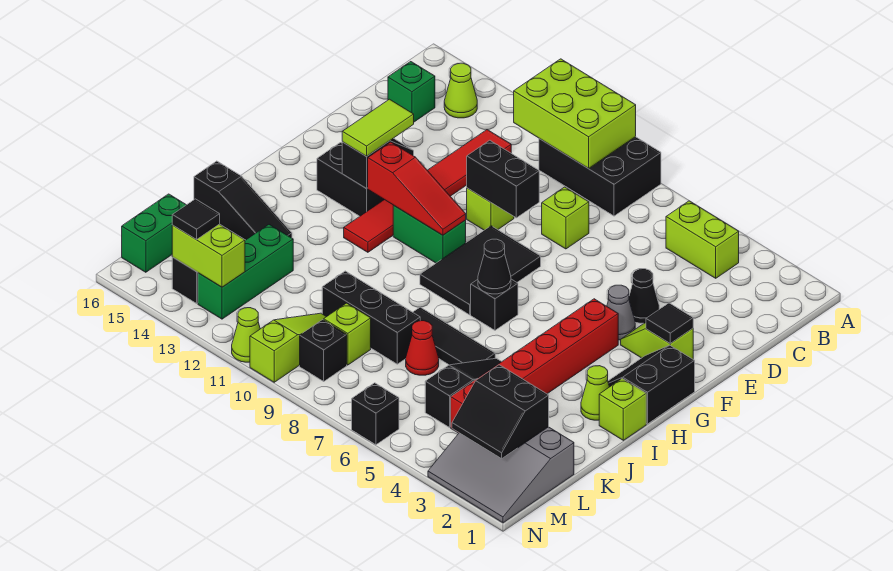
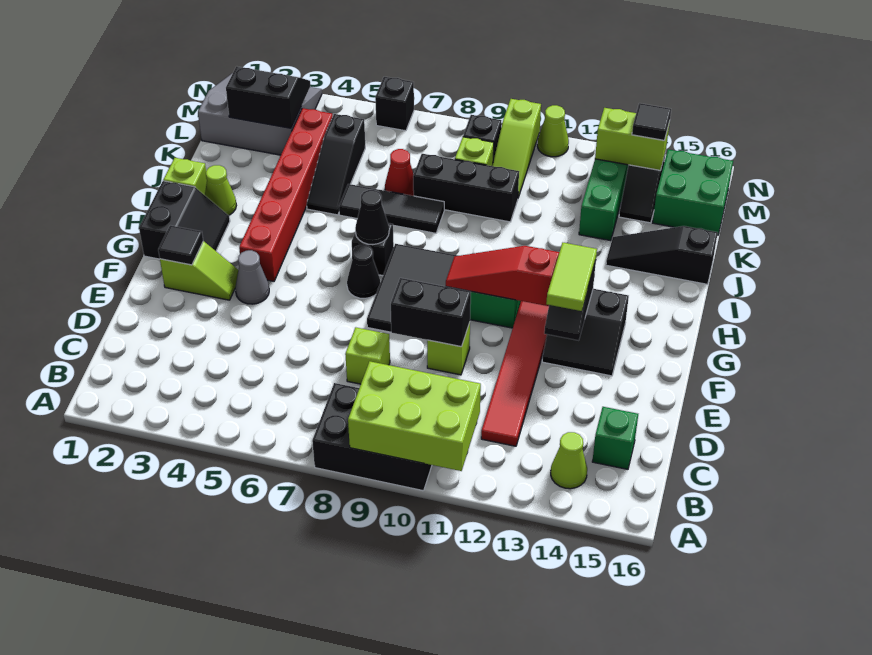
lime brick B4:B5 level 1 -> none
black cone E4 level 1 -> black cone G7 level 1
green brick L16:M16 level 1 -> green brick L15:M16 level 1

